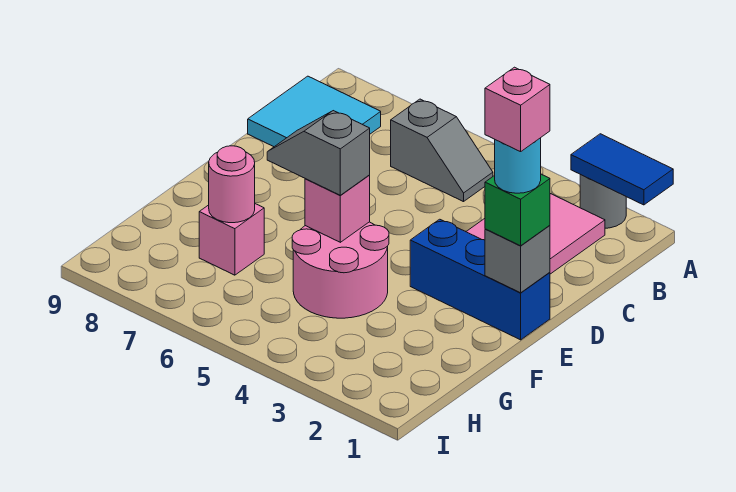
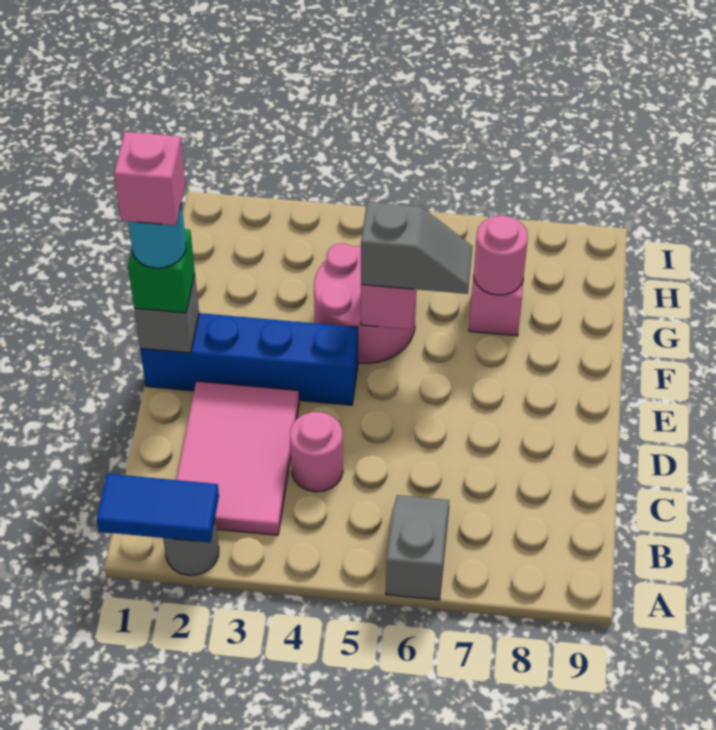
grey slope B5:B6 level 1 top 6 -> grey slope A6:B6 level 1 top A
cyan tile B8:C9 level 1 -> none
none -> pink round brick C4 level 1
blue brick E1:E3 level 1 -> blue brick E1:E4 level 1

